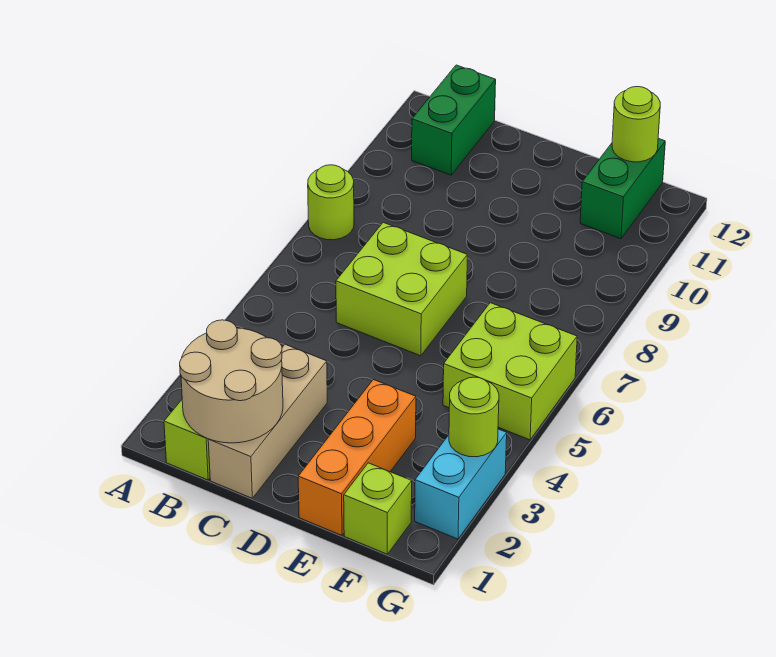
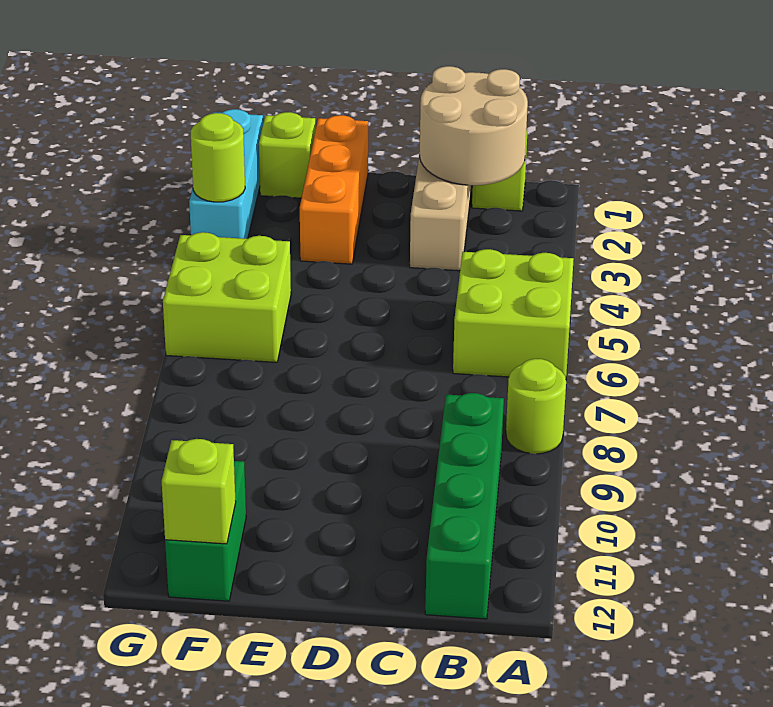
green brick B11:B12 level 1 -> green brick B9:B12 level 1
lime brick C6:D7 level 1 -> lime brick A5:B6 level 1
lime round brick F12 level 2 -> lime brick F12 level 2
cyan brick G2:G3 level 1 -> cyan brick G1:G3 level 1

